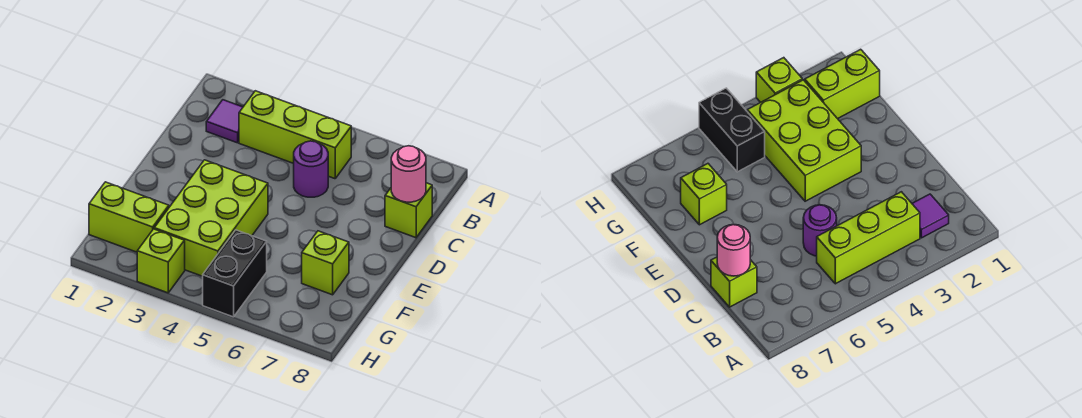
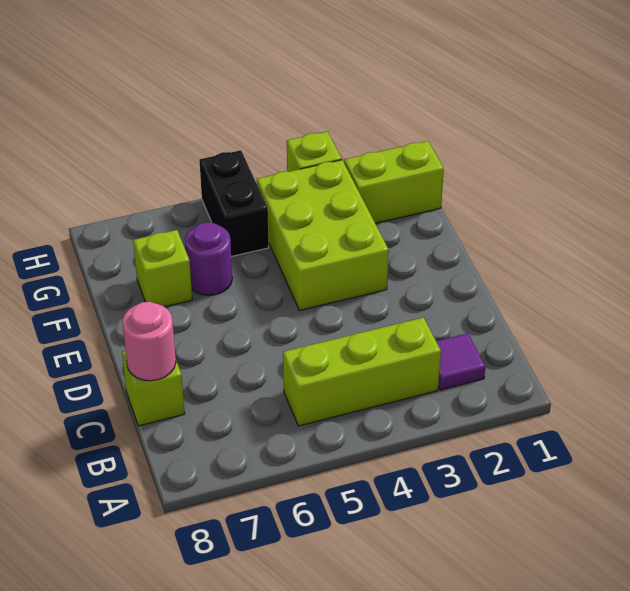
purple round brick C5 level 1 -> purple round brick F6 level 1

